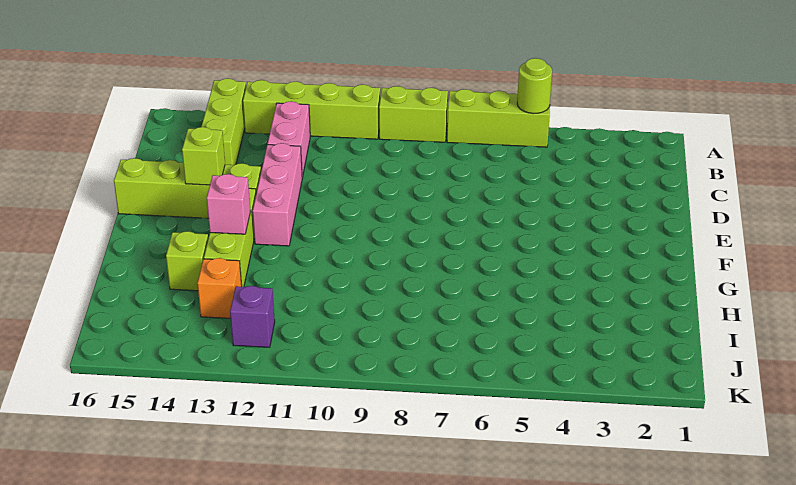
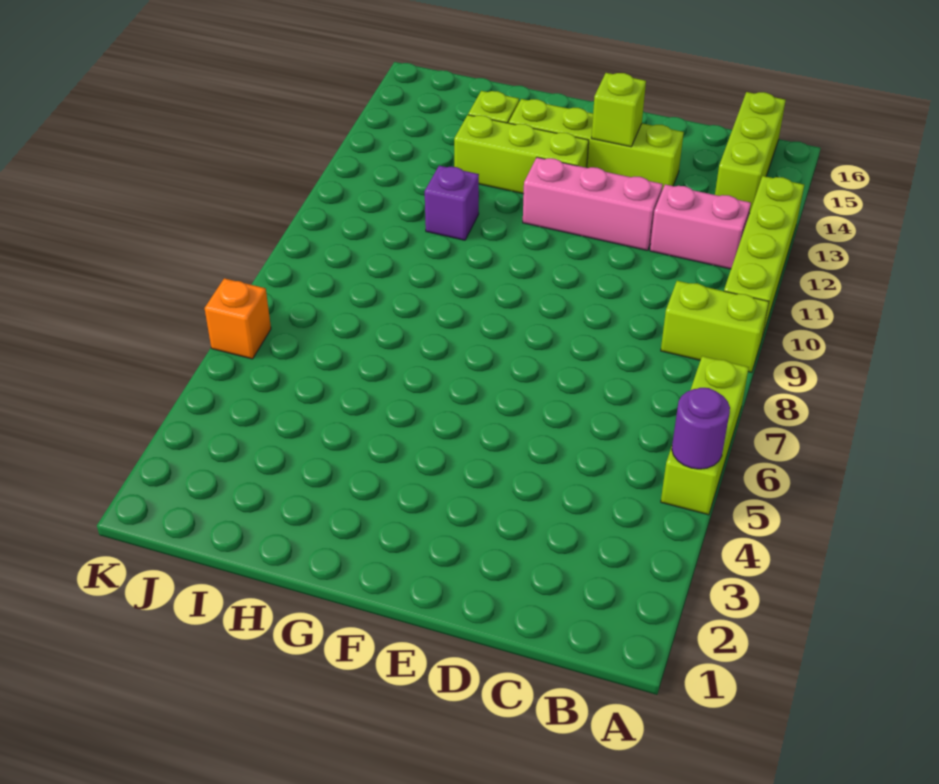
lime round brick A5 level 2 -> purple round brick A5 level 2
lime brick A8:A9 level 1 -> lime brick A9:B9 level 1
lime brick A14:C14 level 1 -> lime brick B14:B16 level 1
lime brick E13:E16 level 1 -> lime brick D14:G14 level 1
pink brick G13 level 2 -> none
orange brick I13 level 1 -> orange brick K6 level 1
purple brick J12 level 1 -> purple brick H11 level 1

